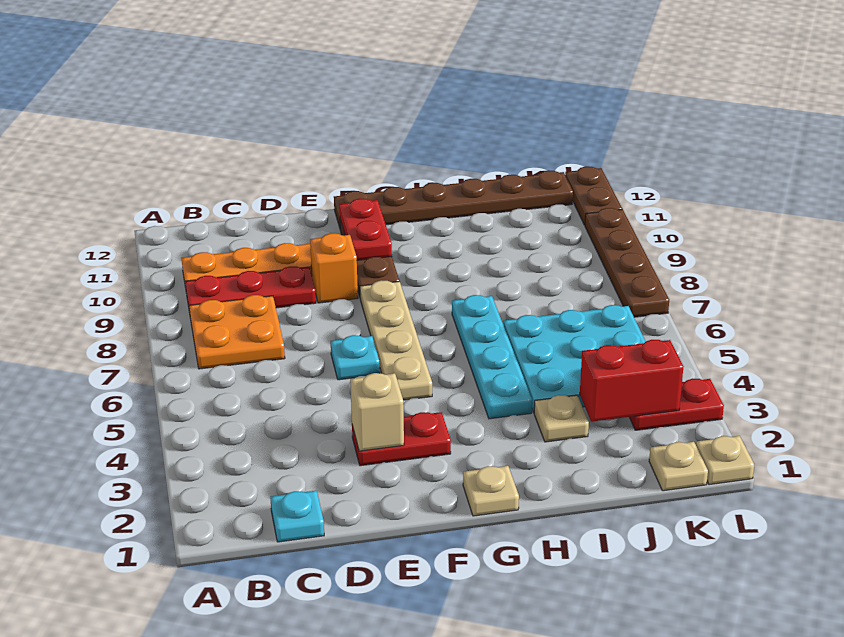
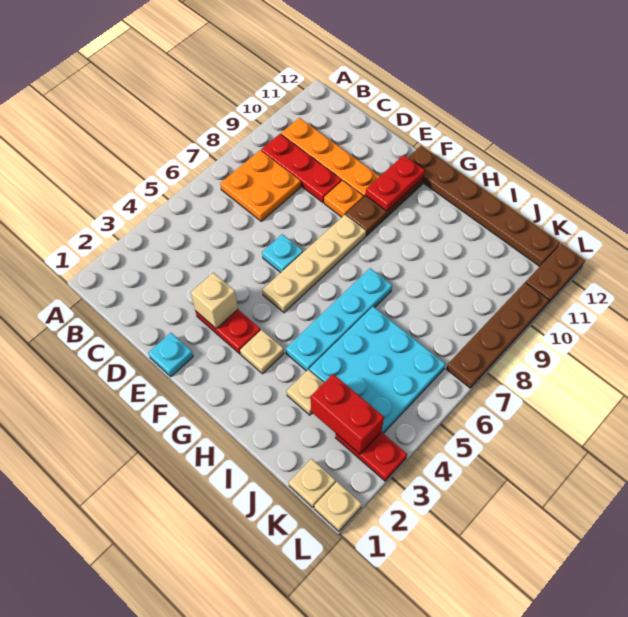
cyan plate C1 level 1 -> cyan plate E1 level 1
orange brick E9 level 1 -> orange plate E9 level 1
tan plate G1 level 1 -> tan plate G3 level 1

